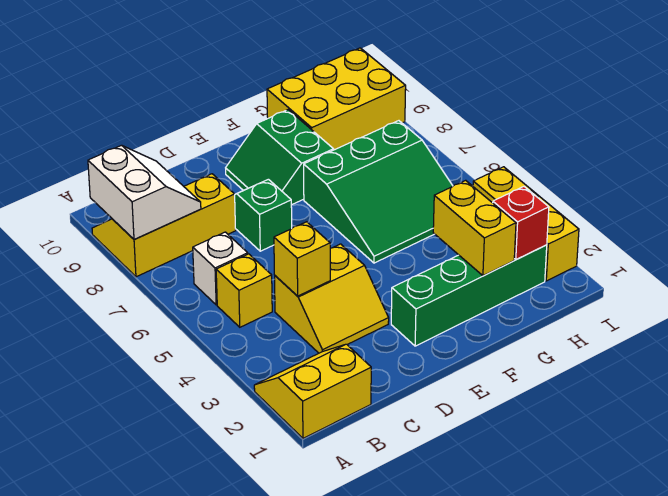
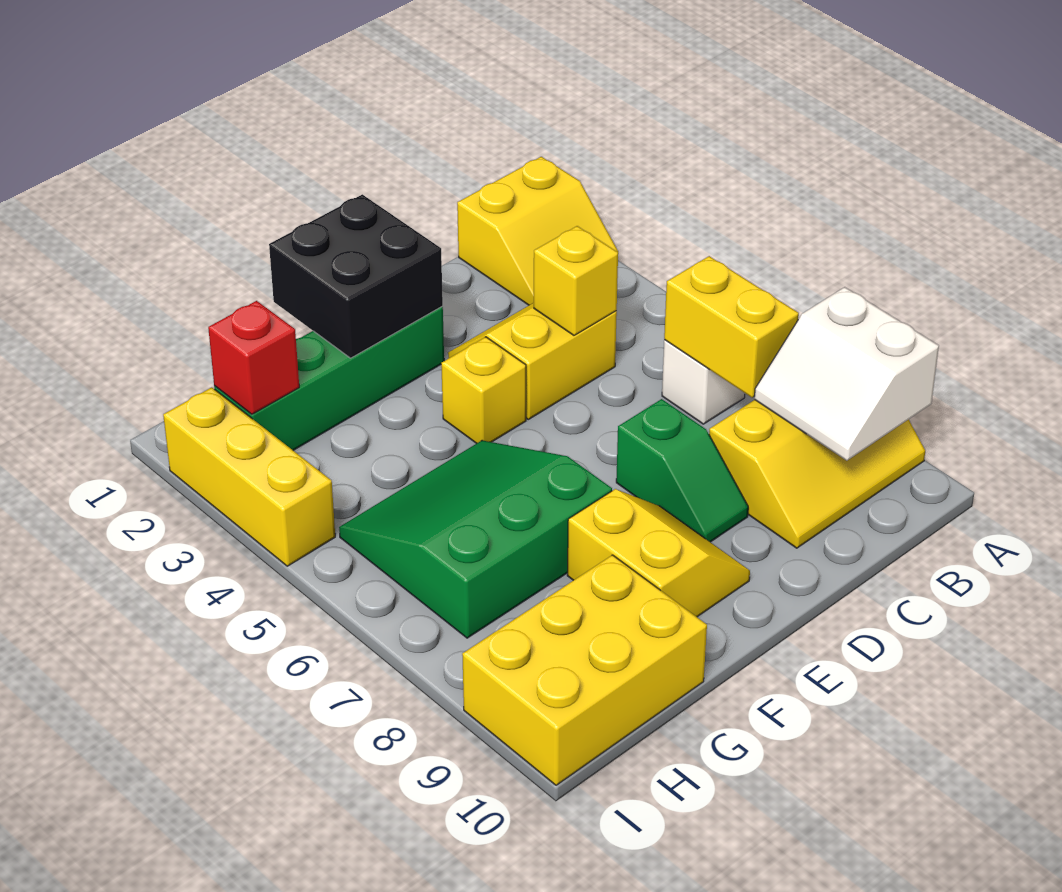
yellow brick B5 level 1 -> yellow brick E4 level 1
none -> black brick E1:F2 level 2
green slope E8:F9 level 1 top F -> yellow slope E8:F9 level 1 top F
yellow brick G2:G3 level 2 -> yellow brick B6:B7 level 2

